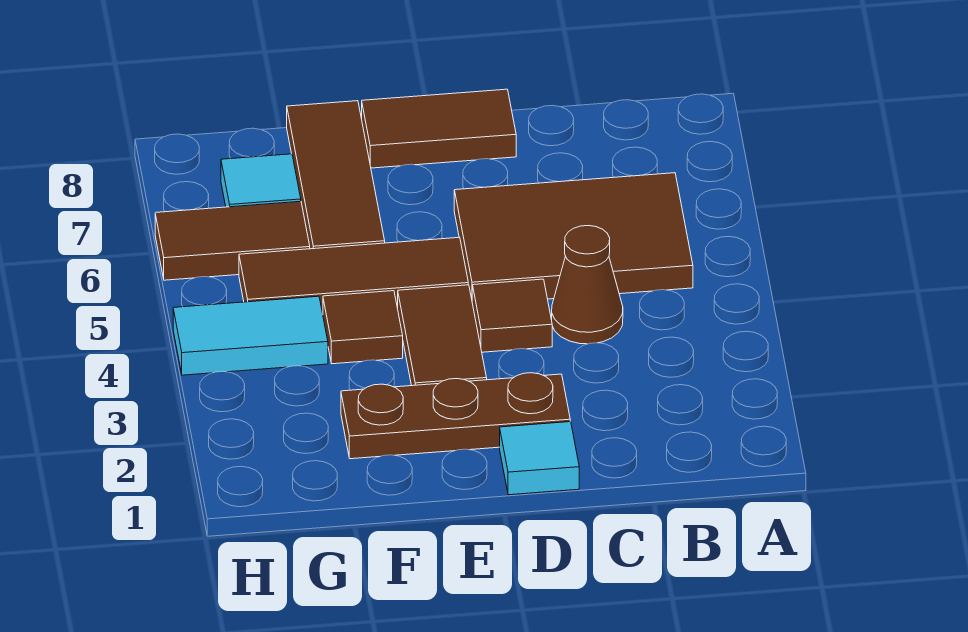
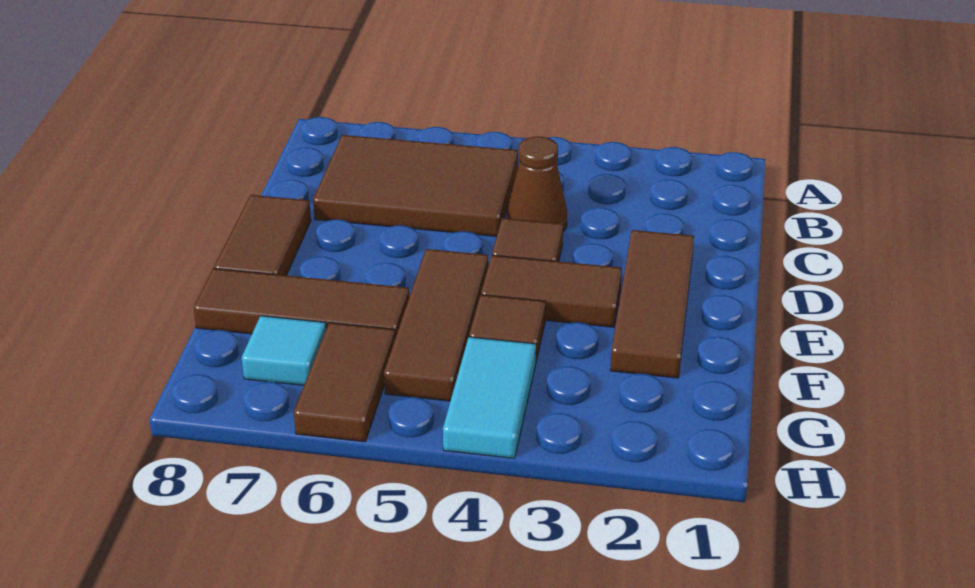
brown tile B5:D6 level 1 -> brown tile B5:C7 level 1
cyan tile D1 level 1 -> none
brown plate D2:F2 level 1 -> brown tile D2:F2 level 1

